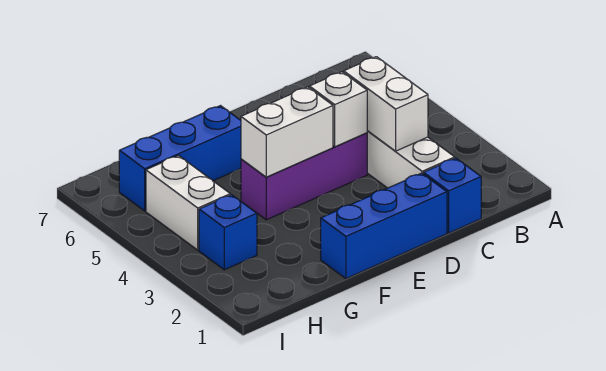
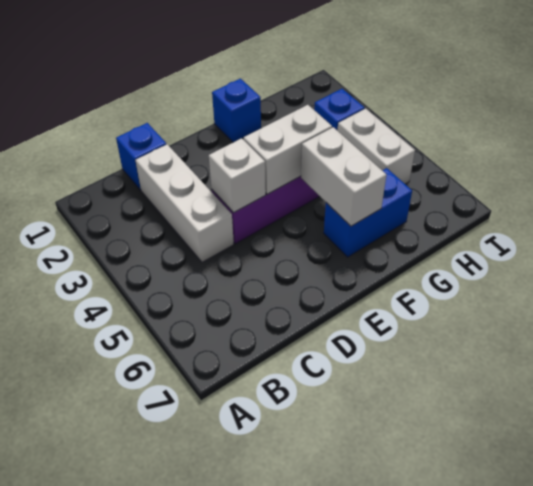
white brick C3:C4 level 2 -> white brick F5:F6 level 2
blue brick D1:F1 level 1 -> blue brick F1 level 1
blue brick F6:H6 level 1 -> blue brick F6:G6 level 1

